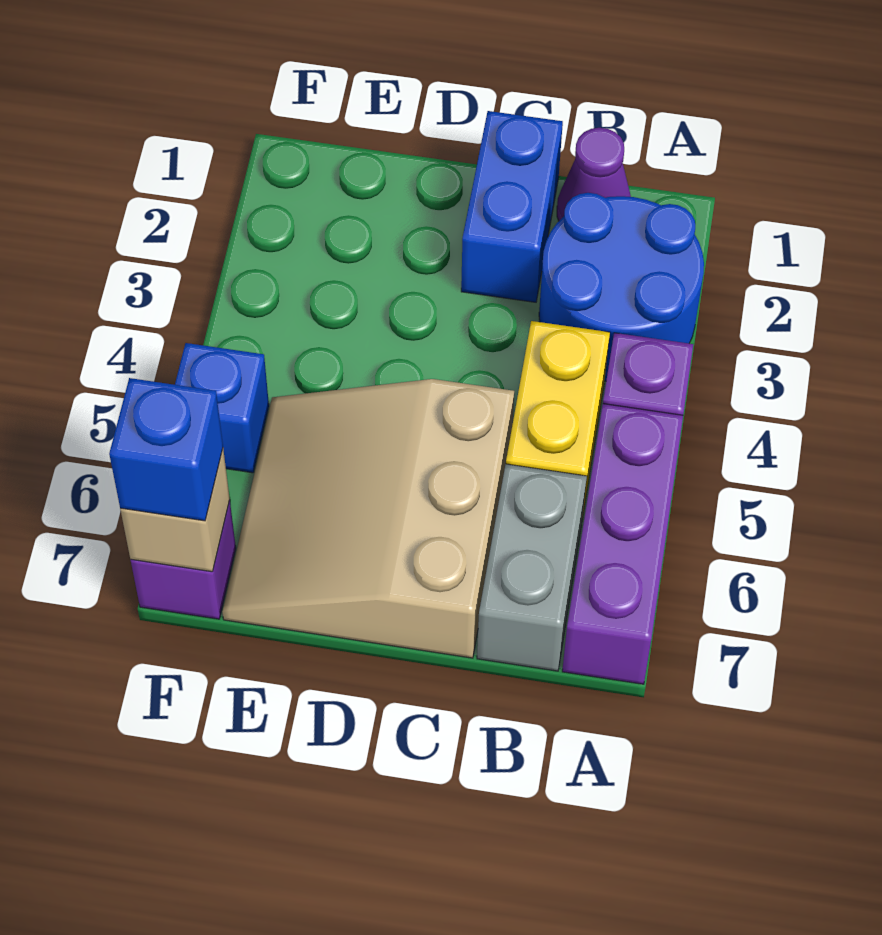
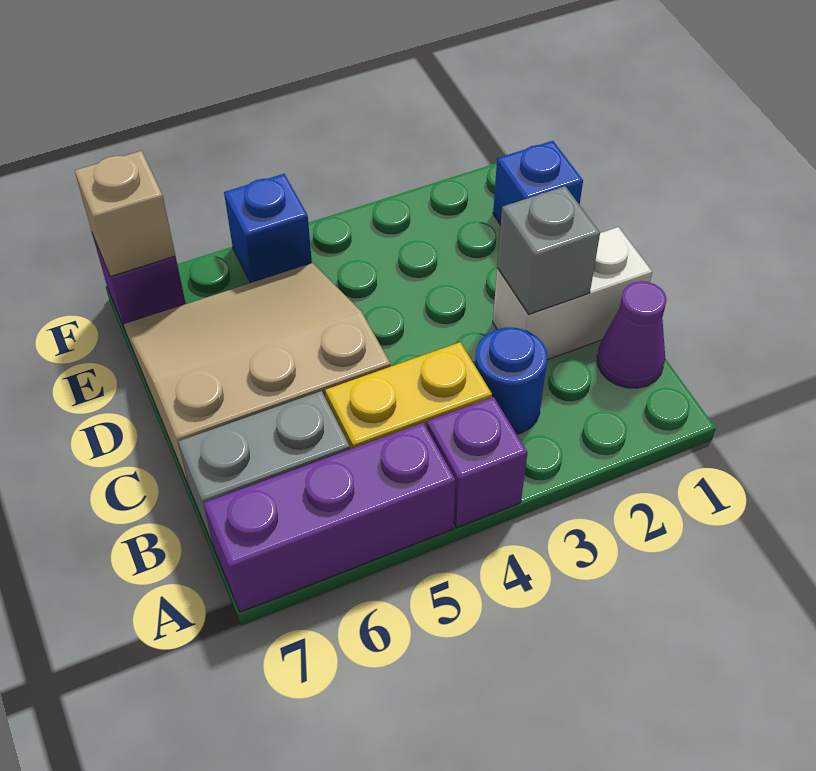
blue round brick A2:B3 level 1 -> blue round brick B3 level 1
blue brick C1:C2 level 1 -> white brick C1:C2 level 1
none -> grey brick C2 level 2
blue brick F7 level 3 -> blue brick E1 level 1

